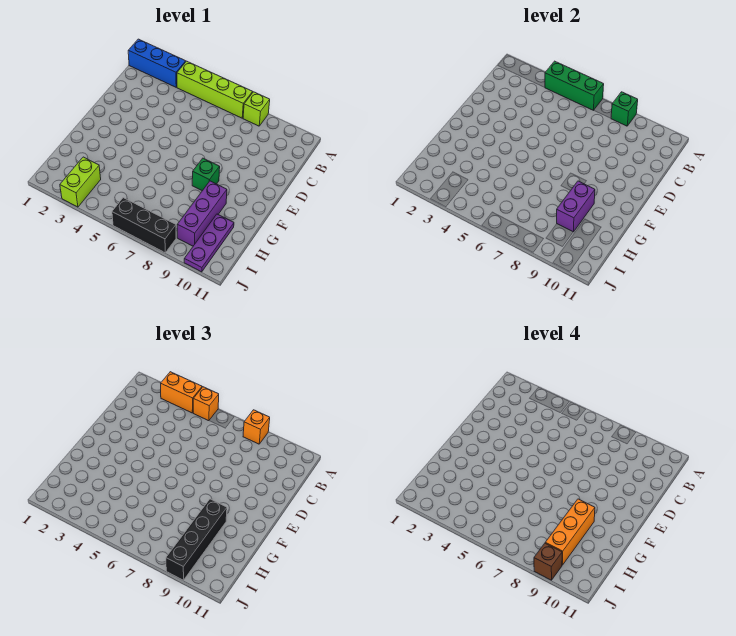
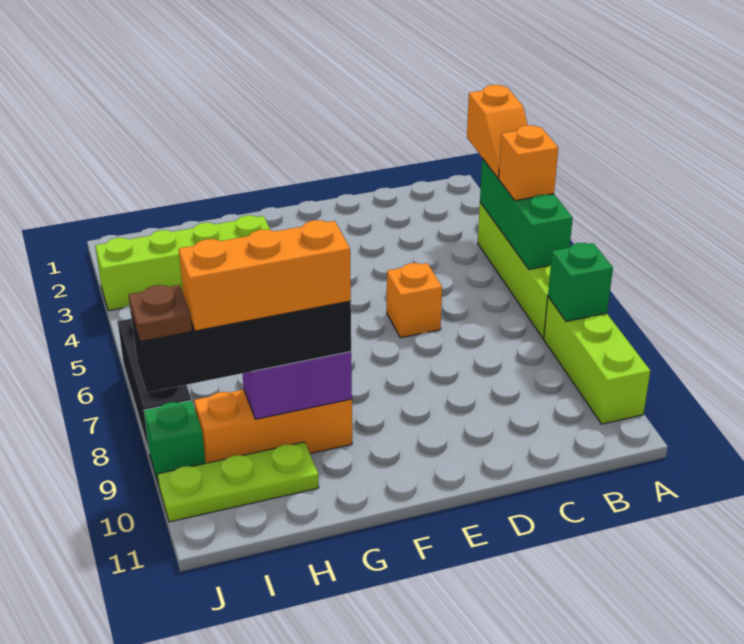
blue brick A1:A3 level 1 -> none
orange brick A3:A4 level 3 -> orange slope A3:A4 level 3 top 3
lime brick A8 level 1 -> lime brick A8:A10 level 1
orange brick A8 level 3 -> orange brick D6 level 1
green brick F8 level 1 -> green brick J9 level 1
purple brick G9:I9 level 1 -> orange brick G9:I9 level 1
purple plate H10:J10 level 1 -> lime plate H10:J10 level 1
lime brick I3:J3 level 1 -> lime brick G3:J3 level 1
brown brick J9 level 4 -> brown plate J9 level 4

